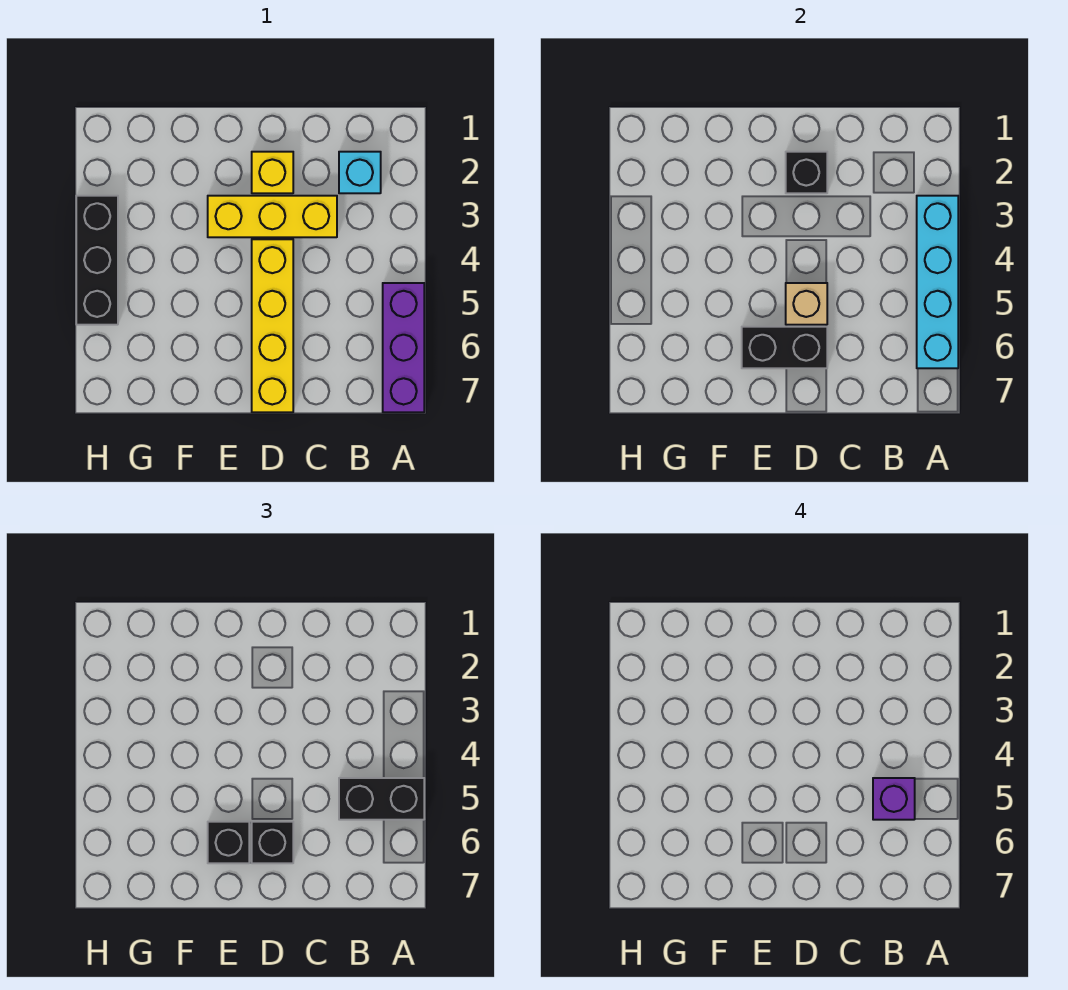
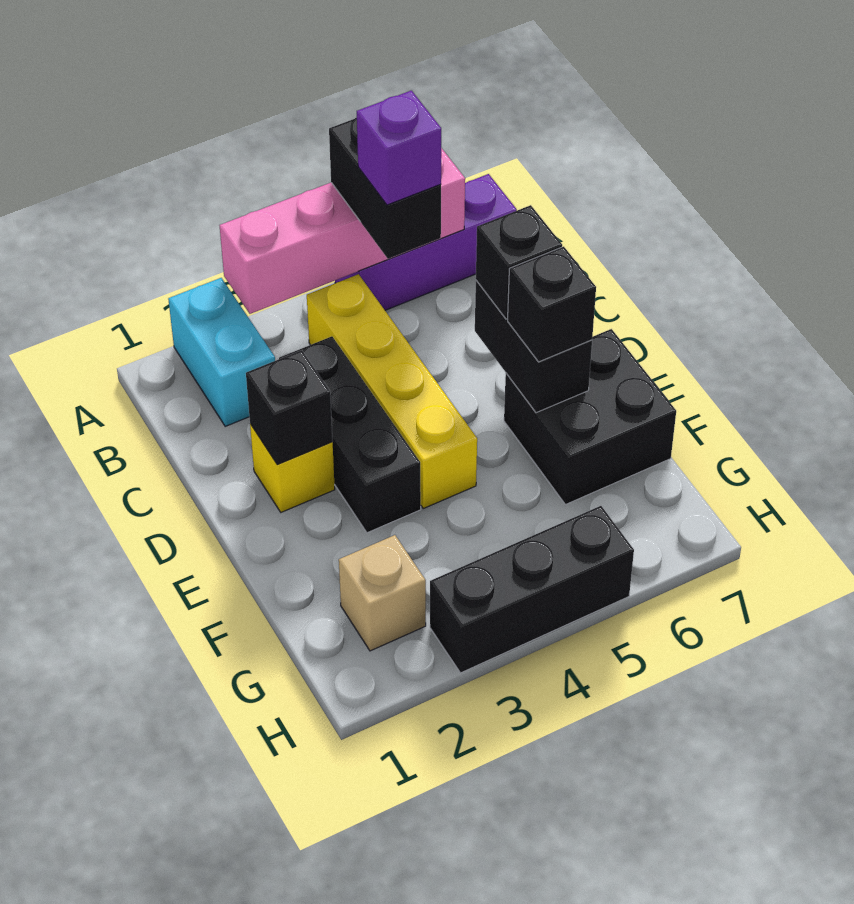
cyan brick A3:A6 level 2 -> pink brick A3:A6 level 2
cyan brick B2 level 1 -> cyan brick A2:B2 level 1
yellow brick C3:E3 level 1 -> black brick C3:E3 level 1
yellow brick D4:D7 level 1 -> yellow brick B4:E4 level 1
tan brick D5 level 2 -> tan brick G2 level 1
none -> black brick E6:F7 level 1

